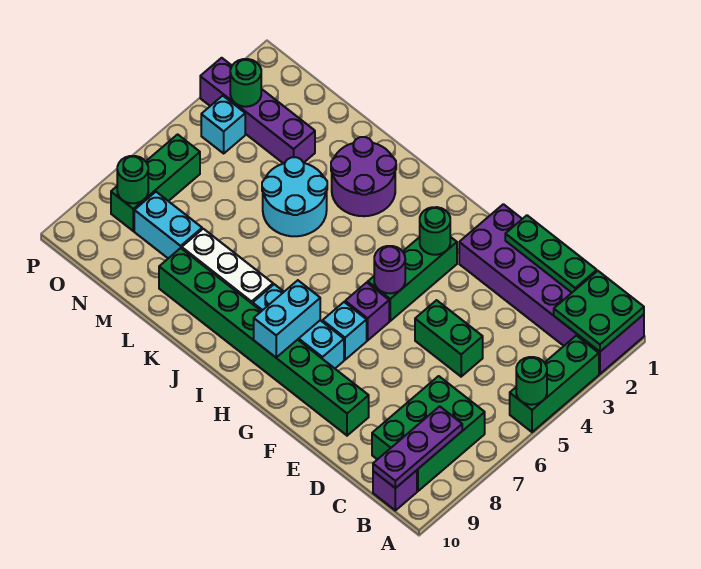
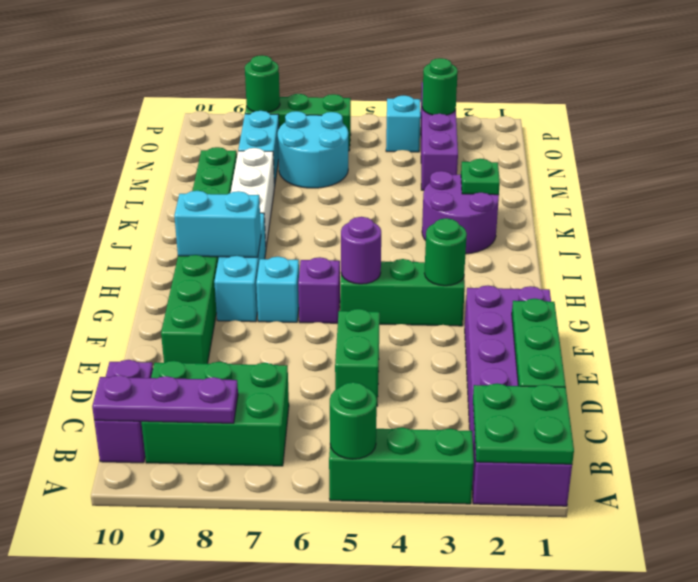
purple brick B10 level 1 -> purple brick B10:C10 level 1
none -> green plate K2 level 2
cyan round brick K4:L5 level 1 -> cyan round brick M6:N7 level 1

